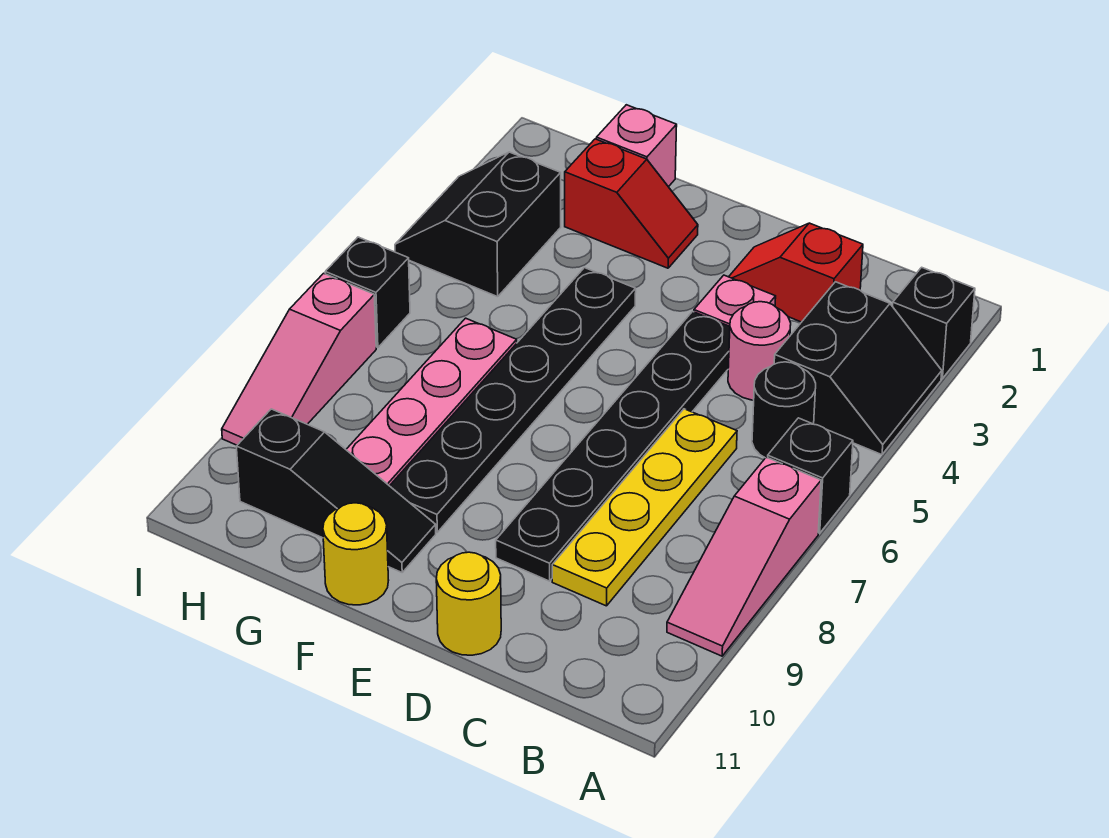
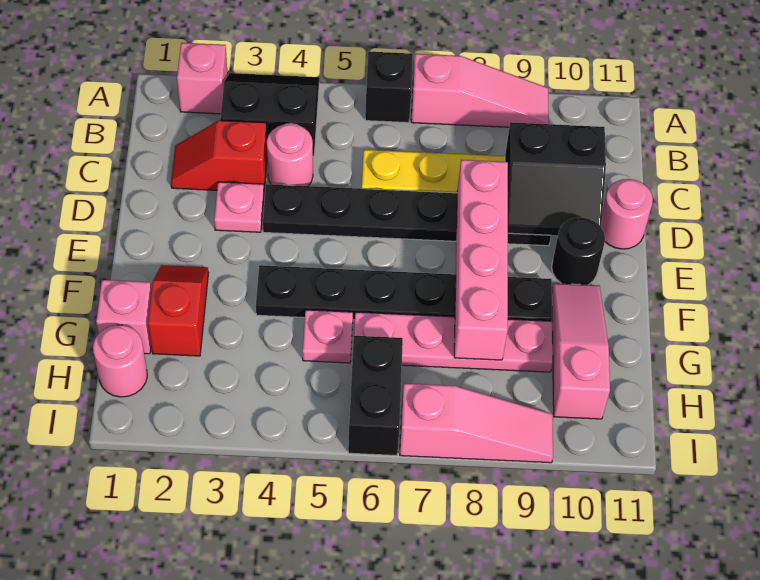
black brick A2 level 1 -> pink brick A2 level 1
black round brick B5 level 1 -> black round brick E10 level 1
red slope C2:D2 level 1 top C -> red slope C2:C3 level 1 top 3
none -> pink brick D8:G8 level 2
yellow round brick D11 level 1 -> pink round brick D11 level 1
black slope F10:H10 level 1 top H -> pink slope F10:H10 level 1 top H
yellow round brick F11 level 1 -> none
none -> pink plate G5 level 1
none -> pink round brick H1 level 1
black slope H3:I4 level 1 top H -> black slope C9:D10 level 2 top C
black brick I6 level 1 -> black brick H6:I6 level 1

